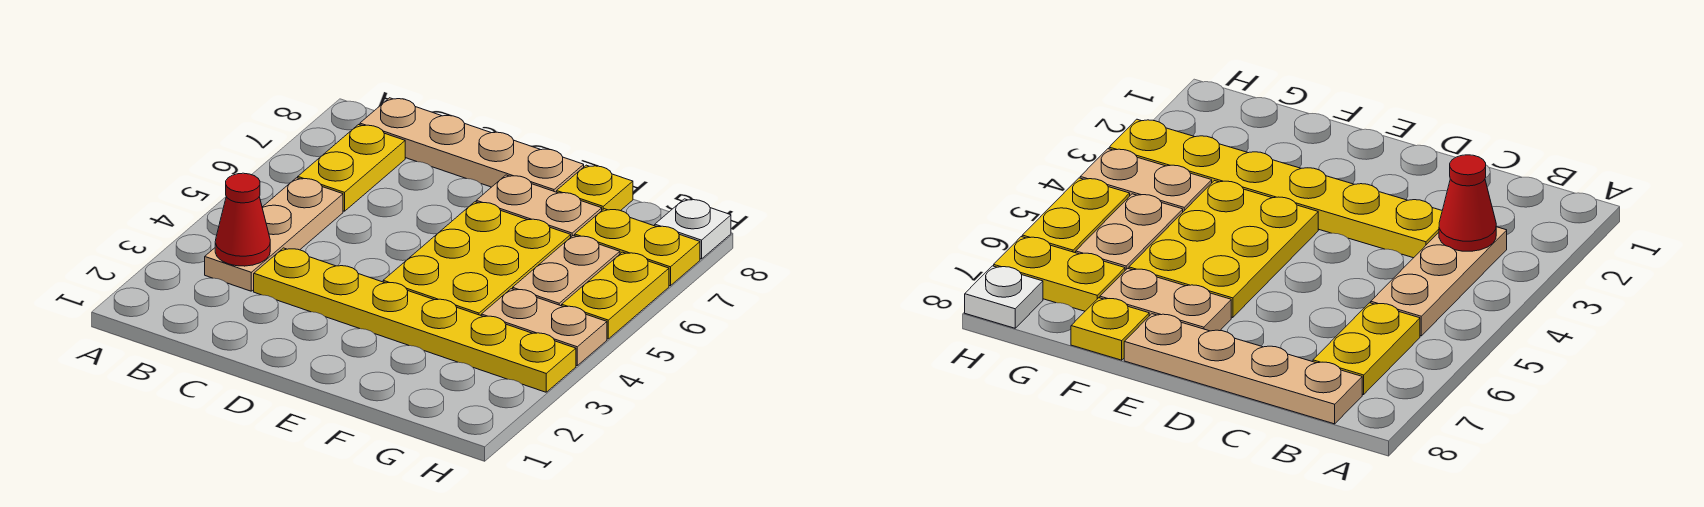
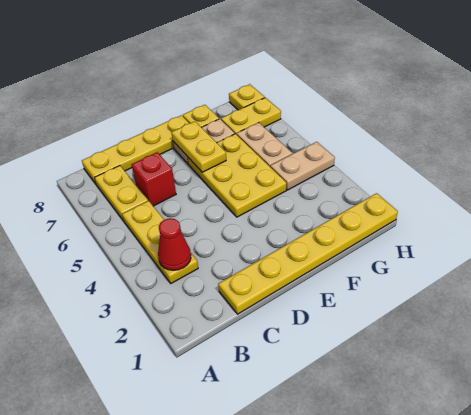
tan plate B3:B5 level 1 -> yellow plate B3:B5 level 1
tan plate B8:E8 level 1 -> yellow plate B8:E8 level 1
yellow plate C3:H3 level 1 -> yellow plate C1:H1 level 1
none -> red brick C6 level 1
yellow plate H5:H6 level 1 -> yellow plate E6:E7 level 2
white plate H8 level 1 -> yellow plate H8 level 1

